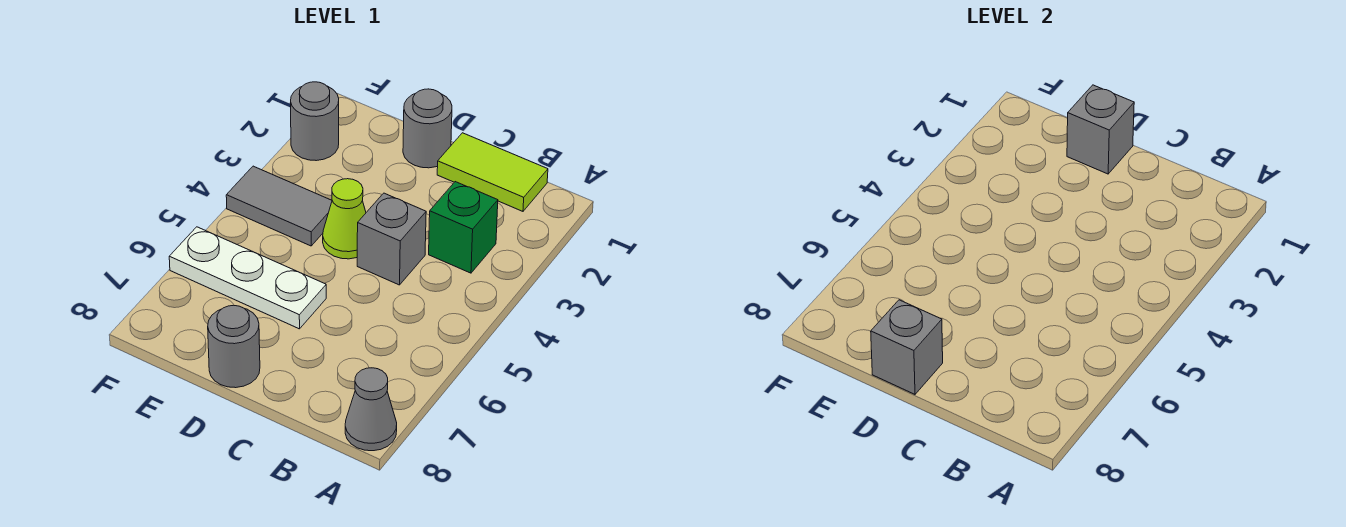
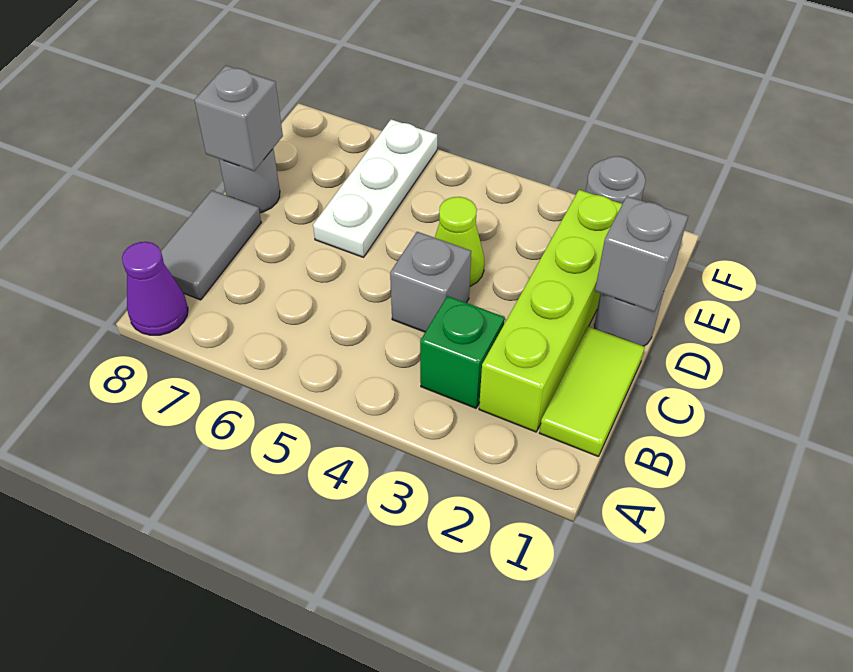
grey cone A8 level 1 -> purple cone A8 level 1
none -> lime brick B2:E2 level 1
grey tile E4:F4 level 1 -> grey tile B8:C8 level 1

